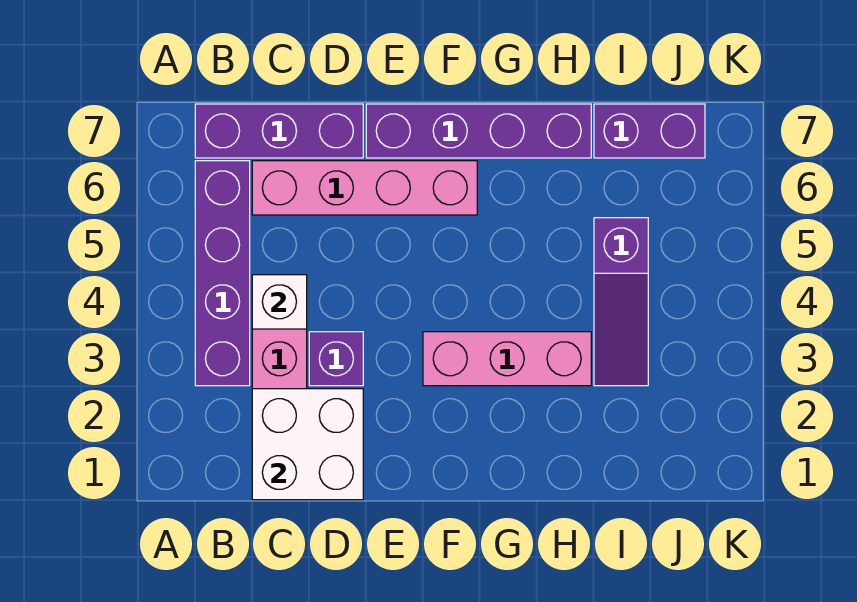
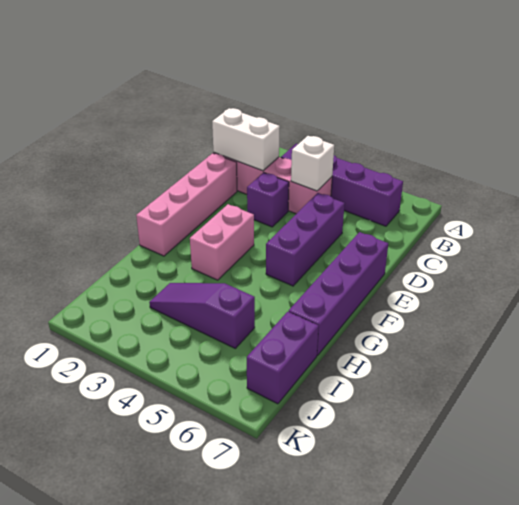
purple brick B7:D7 level 1 -> purple brick D5:F5 level 1
white brick C1:D2 level 2 -> white brick C1:C2 level 2
pink brick C6:F6 level 1 -> pink brick D1:G1 level 1
pink brick F3:H3 level 1 -> pink brick F3:G3 level 1

